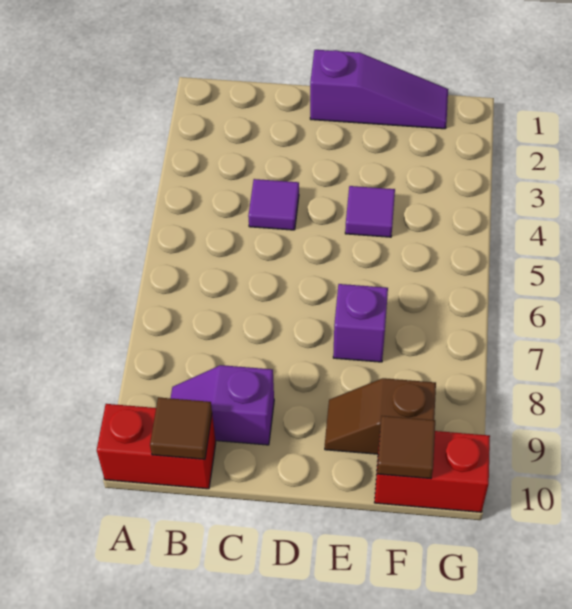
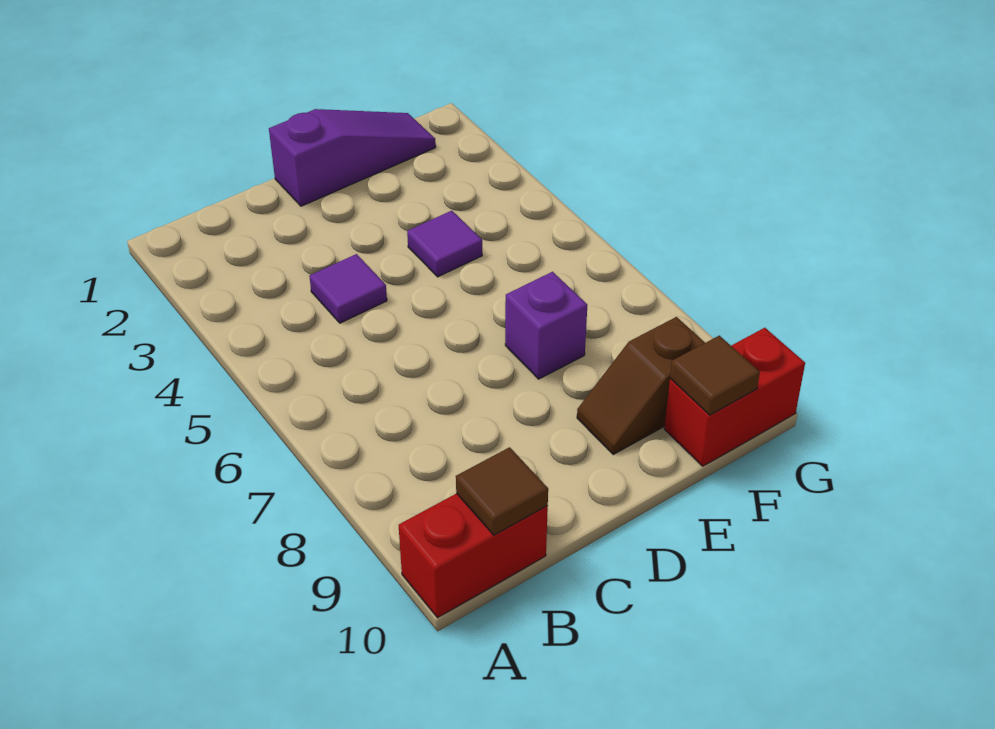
purple slope B9:C9 level 1 top C -> none

